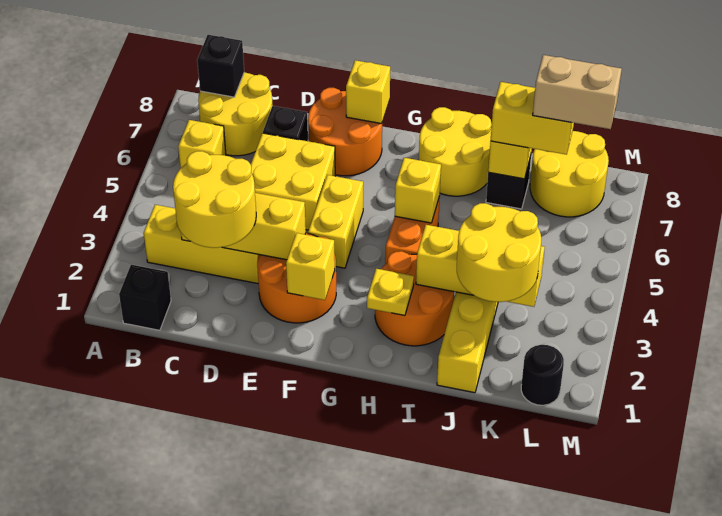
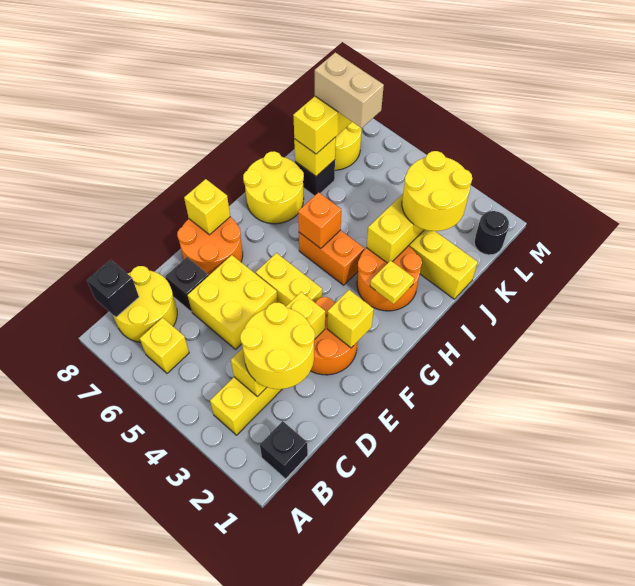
yellow brick H5 level 2 -> orange brick H5 level 2
tan brick K7:L7 level 4 -> tan brick K6:K7 level 4

